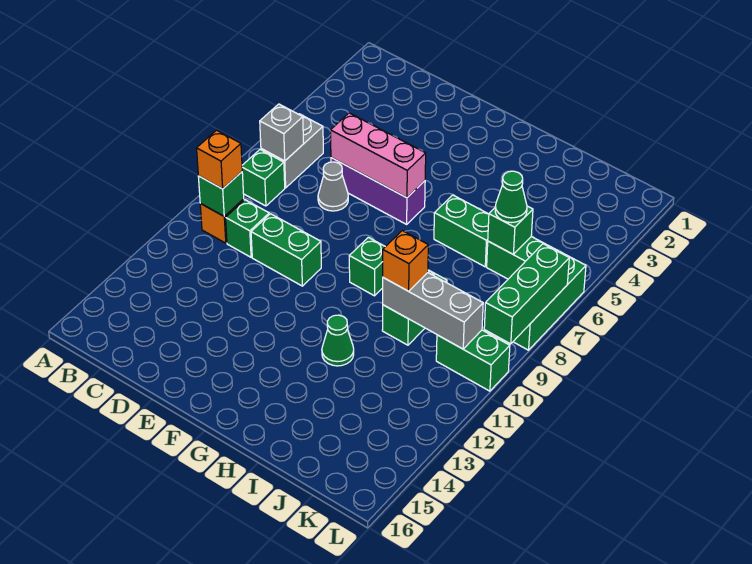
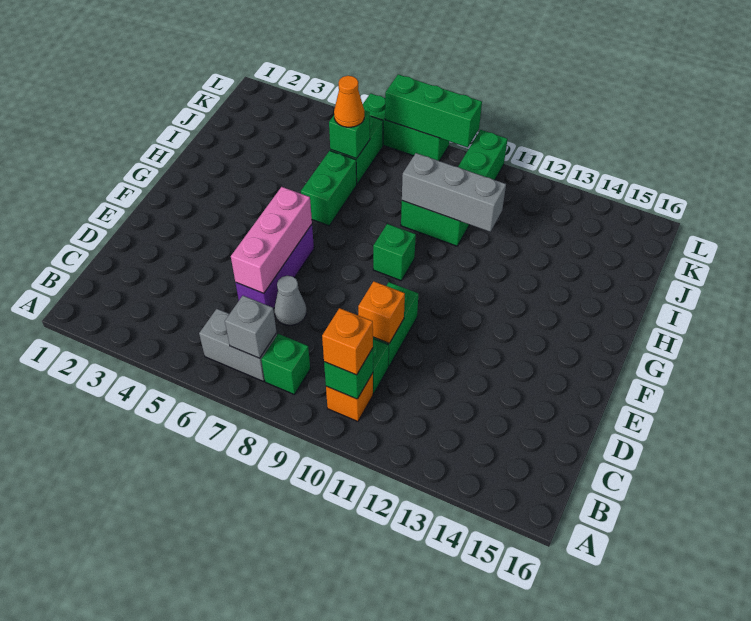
green cone H12 level 1 -> none
grey brick I10:K10 level 2 -> grey brick I9:I11 level 2
orange brick I10 level 3 -> orange brick D10 level 2
green cone J6 level 3 -> orange cone J6 level 3

